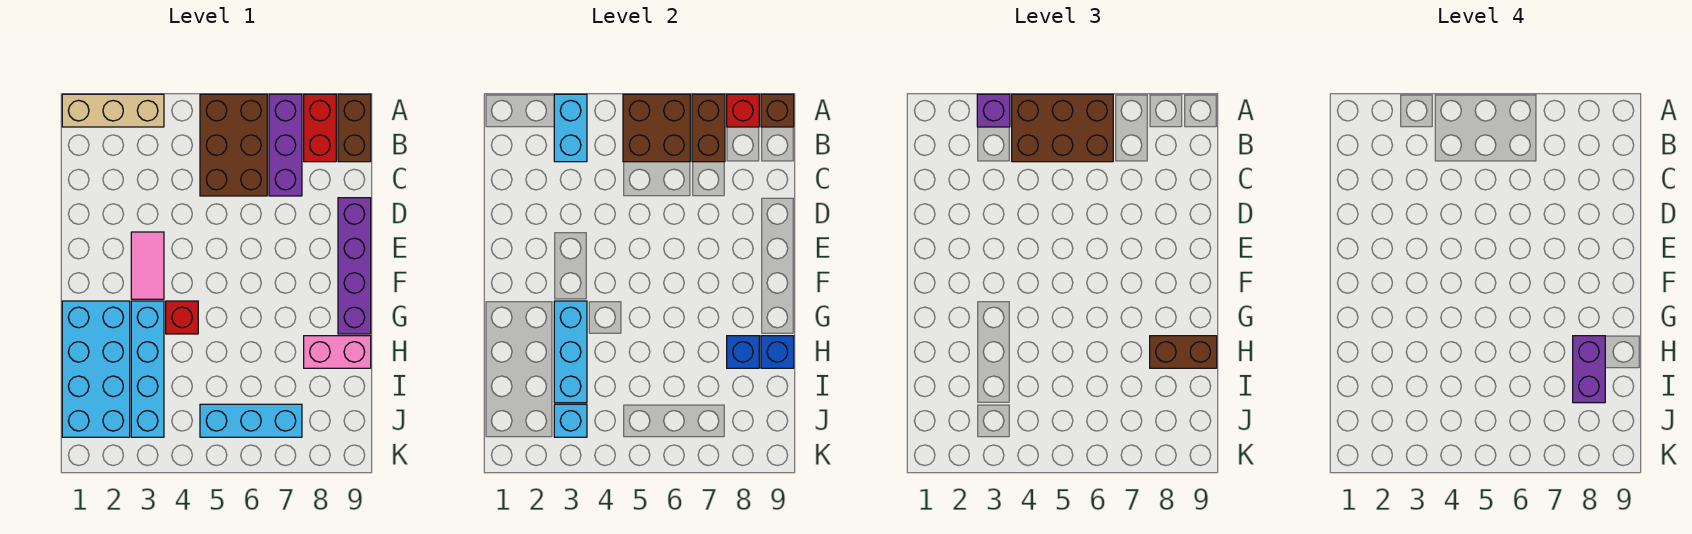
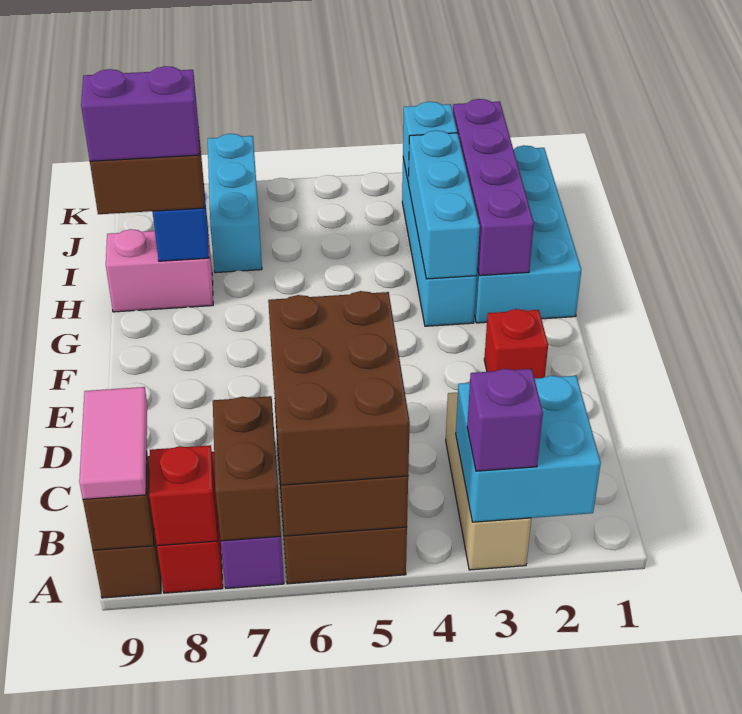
tan brick A1:A3 level 1 -> tan brick A3:C3 level 1
cyan brick A3:B3 level 2 -> cyan brick A2:B3 level 2
brown brick A4:B6 level 3 -> brown brick A5:C6 level 3
purple brick D9:G9 level 1 -> purple brick G2:J2 level 2
pink tile E3:F3 level 1 -> pink tile A9:B9 level 3
red brick G4 level 1 -> red brick E2 level 1
purple brick H8:I8 level 4 -> purple brick H8:H9 level 4
blue brick H9 level 2 -> none
cyan brick J5:J7 level 1 -> cyan brick I7:K7 level 1

